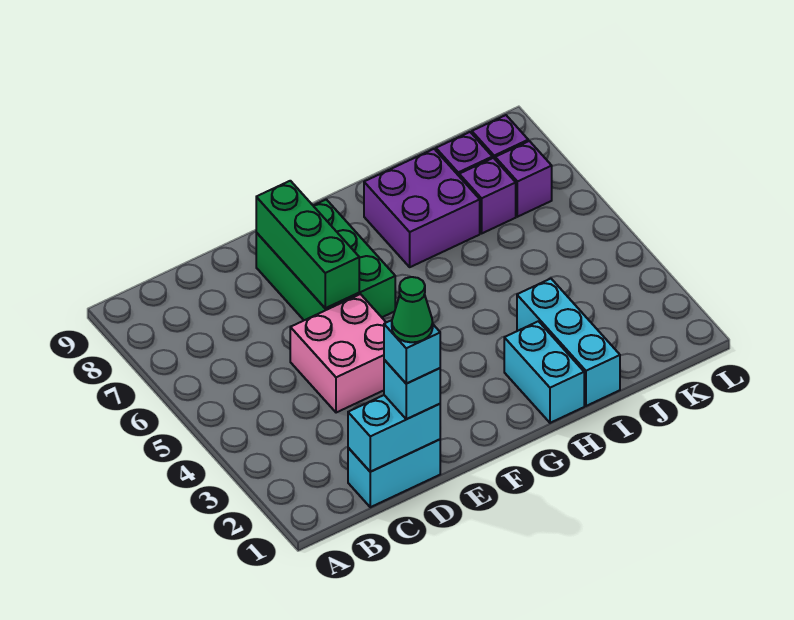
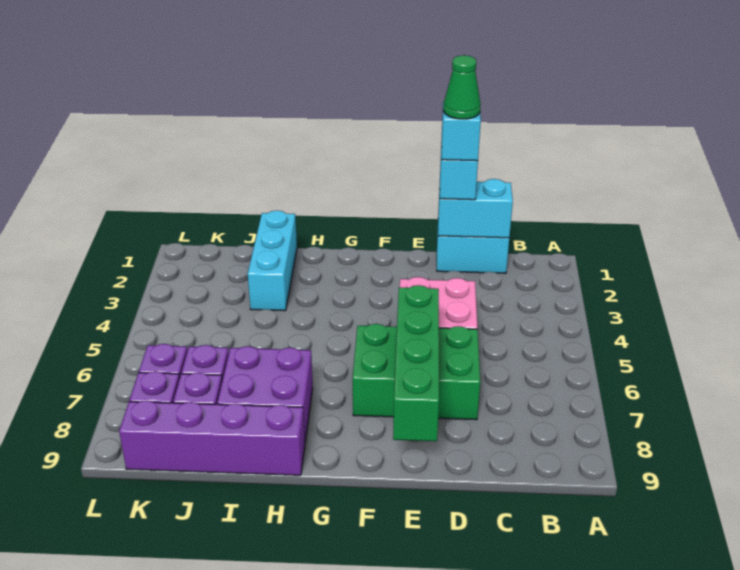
green brick E6:F8 level 1 -> green brick D6:F7 level 1
green brick E6:E8 level 2 -> green brick E6:E9 level 2
cyan brick H1:H2 level 1 -> none
none -> purple brick H9:K9 level 1

